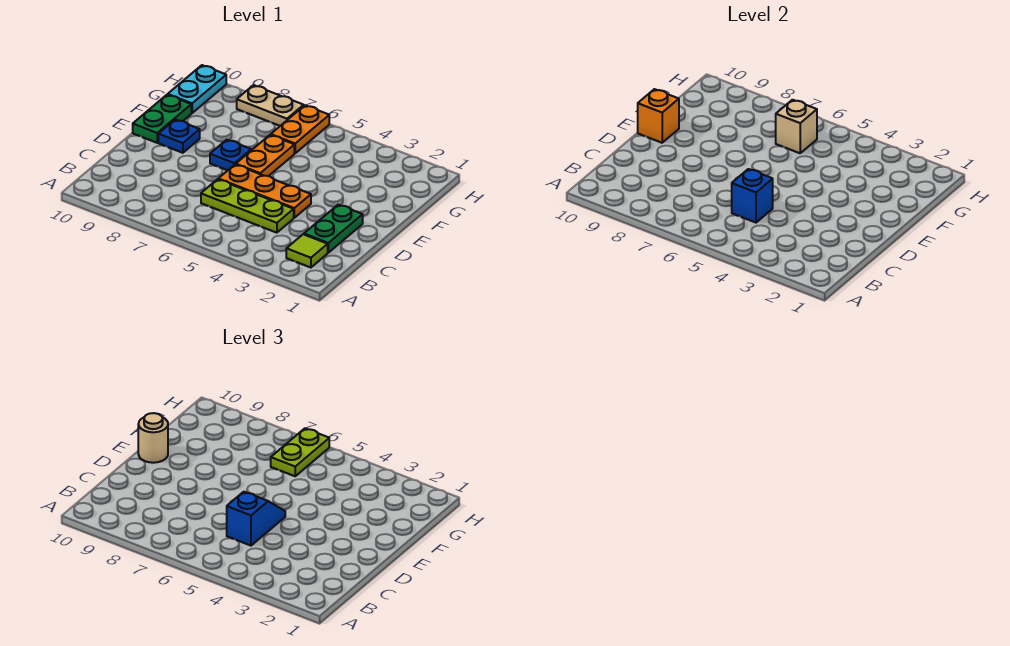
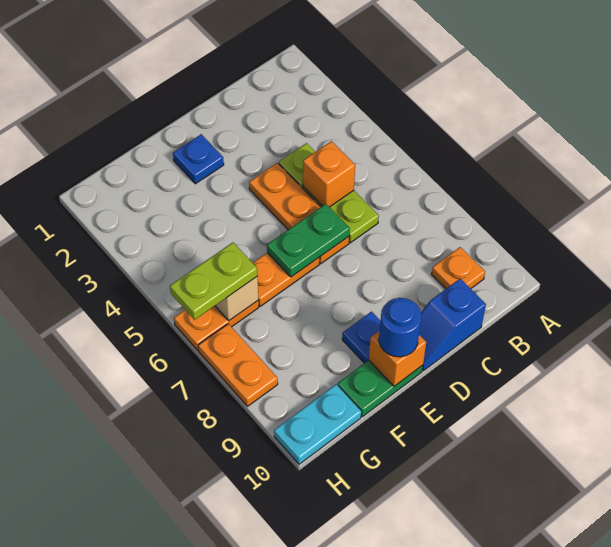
lime tile B2 level 1 -> none
none -> orange plate B9 level 1
green plate C2:D2 level 1 -> green plate D6:E6 level 2
blue brick C5 level 2 -> orange brick C5 level 2
blue slope C5:D5 level 3 top C -> blue slope C10:D10 level 1 top C
blue plate E7 level 1 -> blue plate E2 level 1
tan round brick E10 level 3 -> blue round brick E10 level 3
tan plate H7:H8 level 1 -> orange plate H7:H8 level 1

